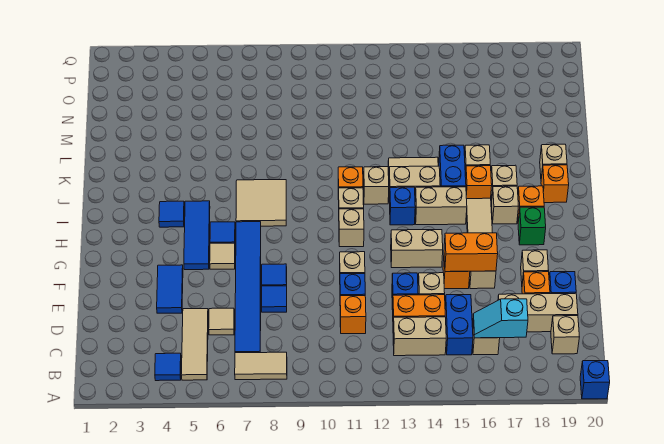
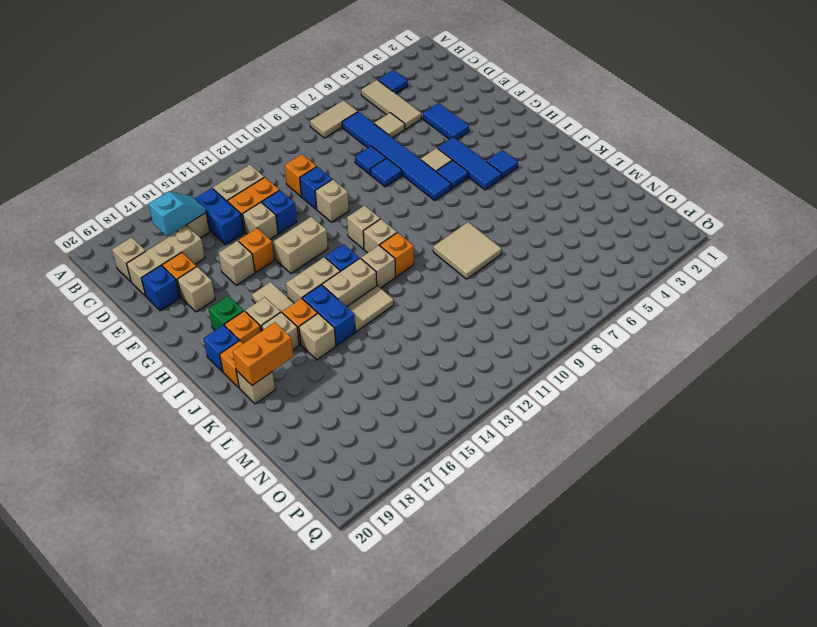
blue brick A20 level 1 -> blue brick I19 level 1
orange brick F15:F16 level 2 -> orange brick K18:K19 level 2
tan tile I7:J8 level 1 -> tan tile K8:L9 level 1

